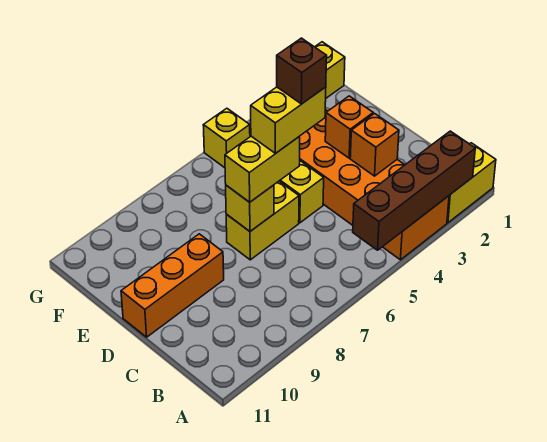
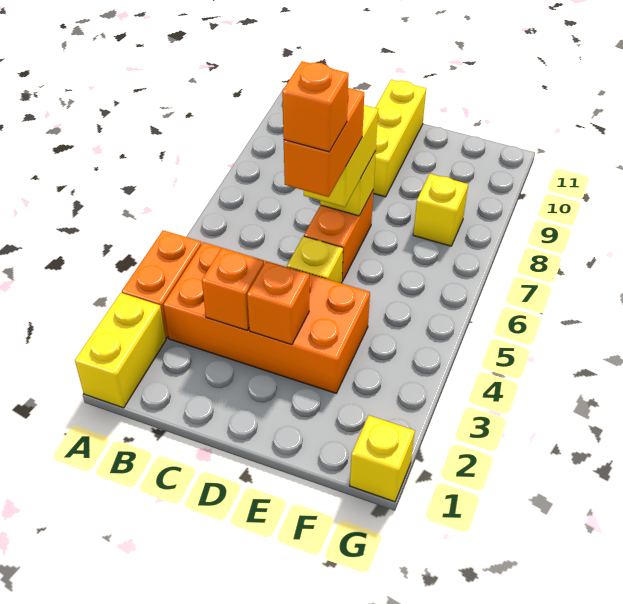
brown brick A2:A5 level 2 -> none
yellow brick D5:D6 level 4 -> orange brick D5:D6 level 4
brown brick D5 level 5 -> orange brick D5 level 5
yellow brick D6:D7 level 1 -> orange brick D6:D7 level 1
orange brick D9:D11 level 1 -> yellow brick D9:D11 level 1
yellow brick G5 level 1 -> yellow brick F8 level 1

